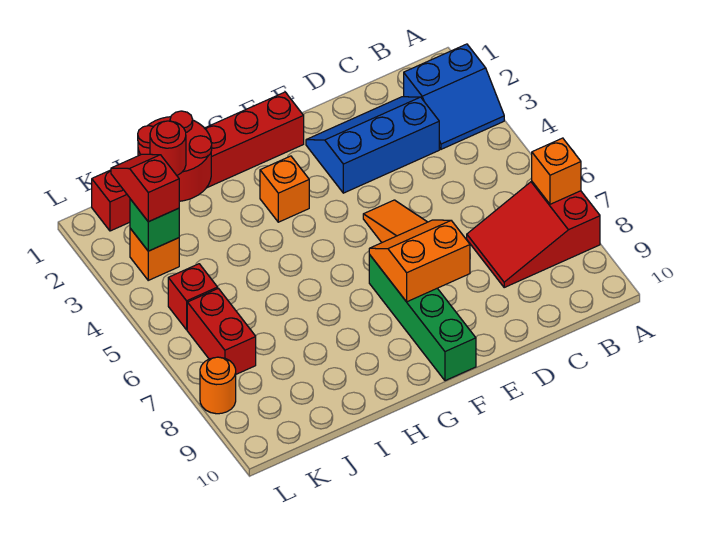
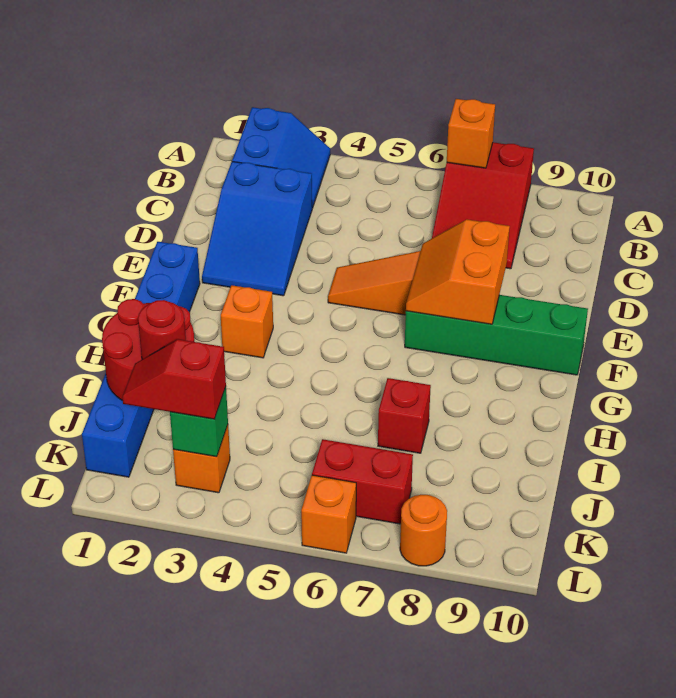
blue slope C2:E3 level 1 top 3 -> blue slope C2:E3 level 1 top C
red brick F1:K1 level 1 -> blue brick F1:K1 level 1
red brick K5 level 1 -> red brick I7 level 1
none -> orange brick L6 level 1

